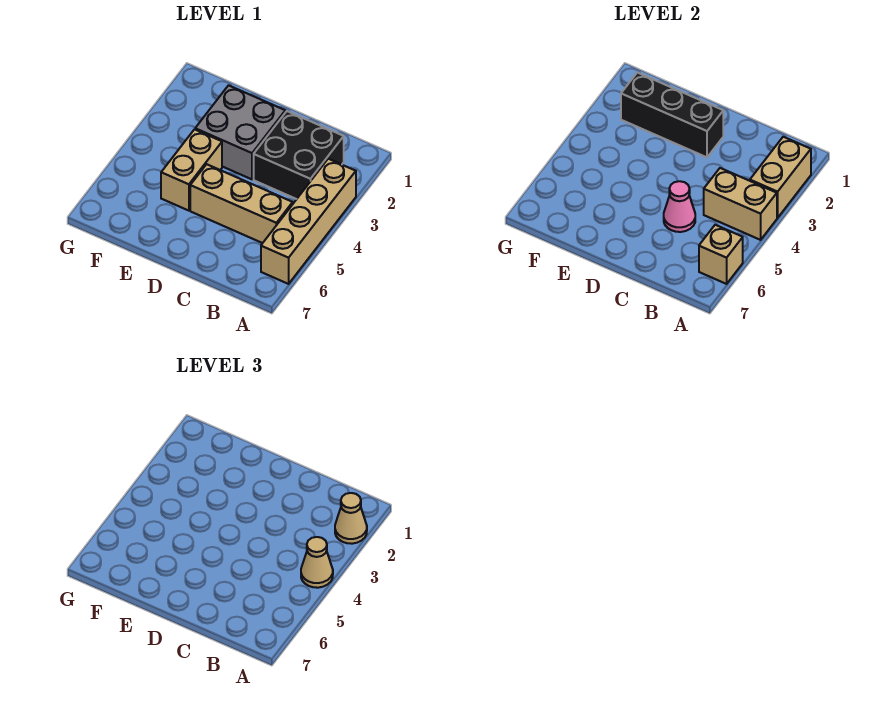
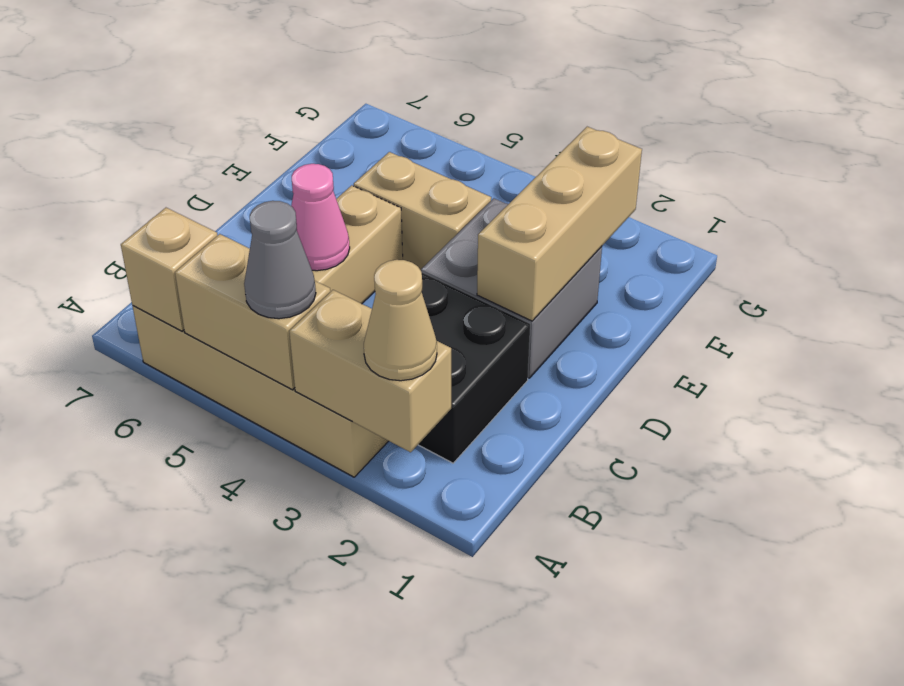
tan brick A4:B4 level 2 -> tan brick A4:A5 level 2
tan cone A4 level 3 -> grey cone A4 level 3
black brick D2:F2 level 2 -> tan brick D2:F2 level 2

